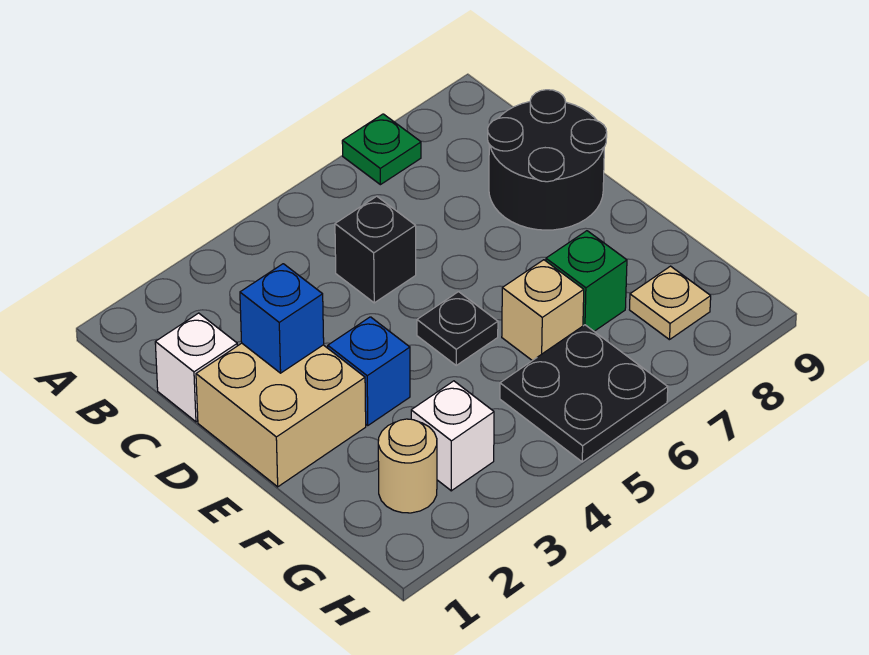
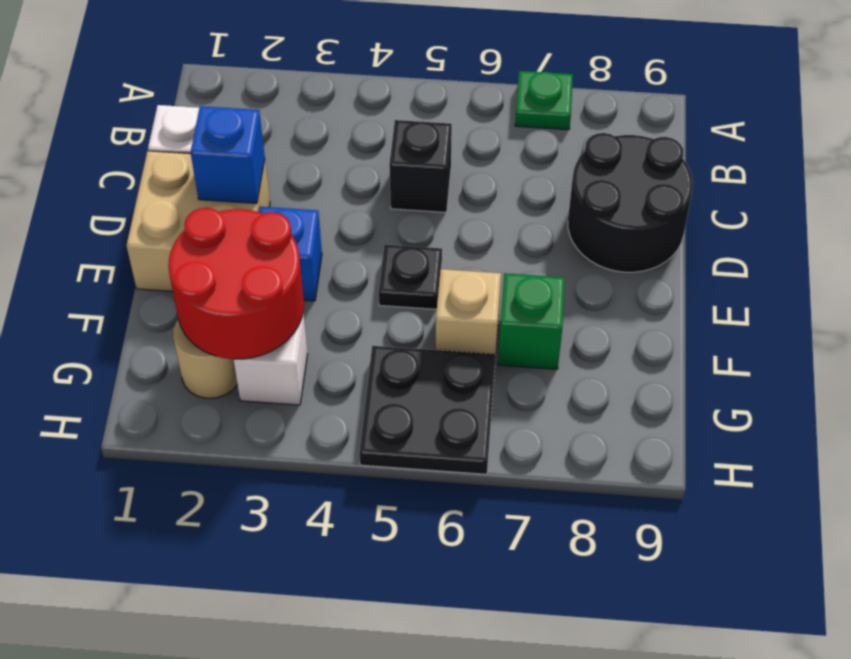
none -> red round brick F2:G3 level 2
tan plate G8 level 1 -> none

